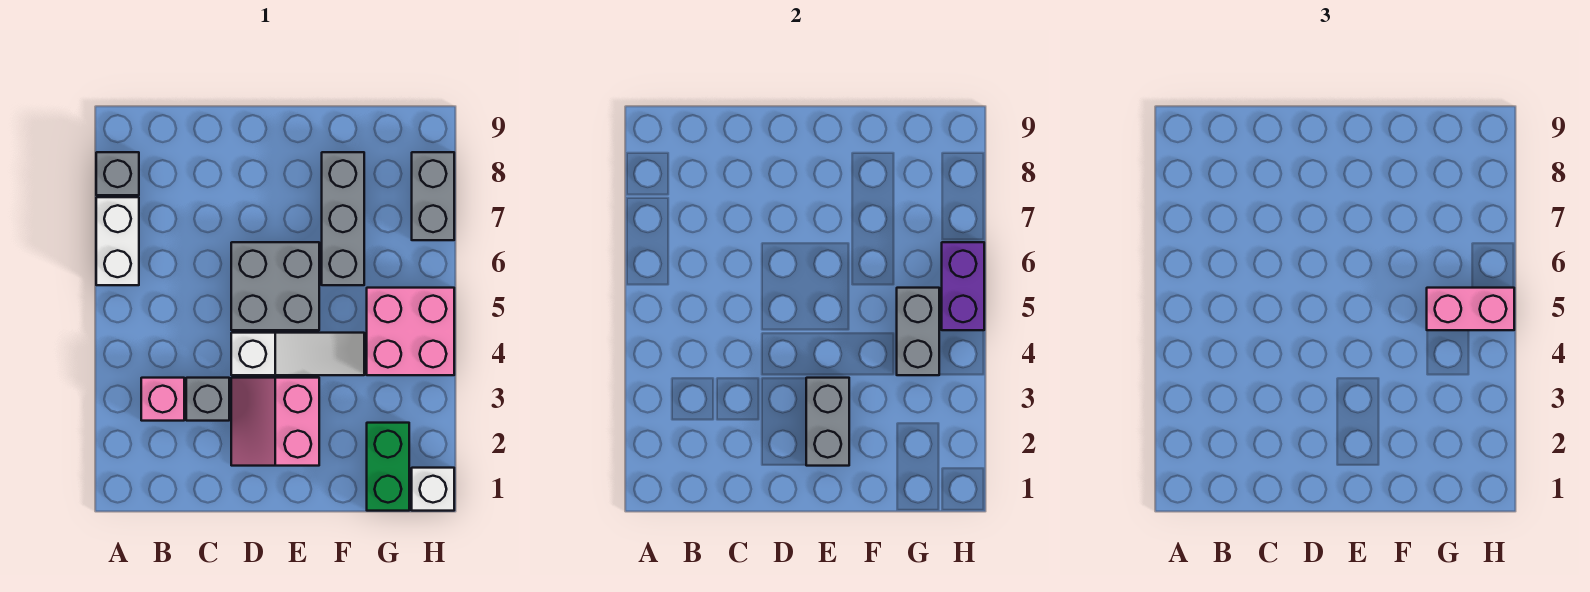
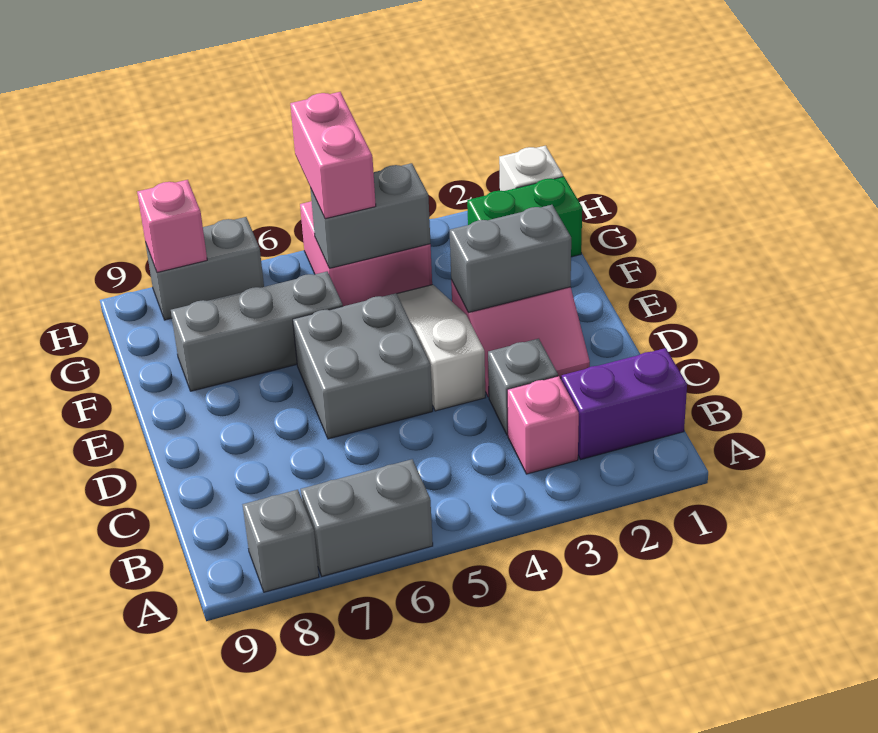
white brick A6:A7 level 1 -> grey brick A6:A7 level 1
purple brick H5:H6 level 2 -> purple brick B1:B2 level 1
none -> pink brick H8 level 2

